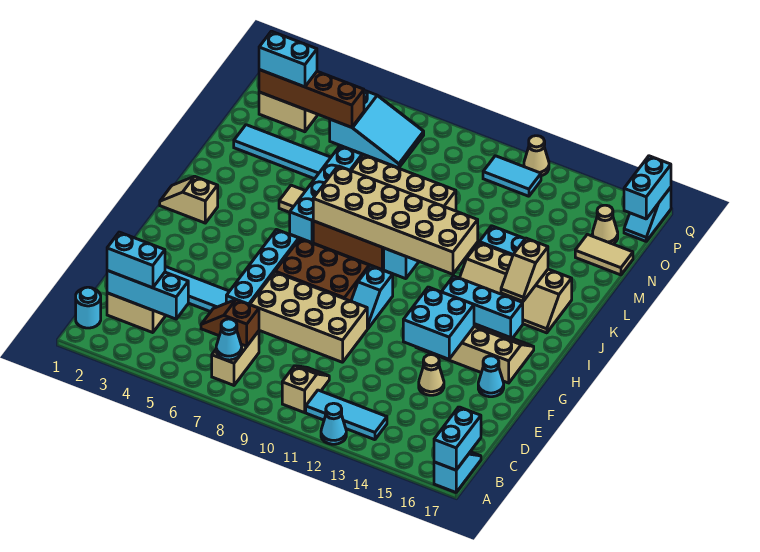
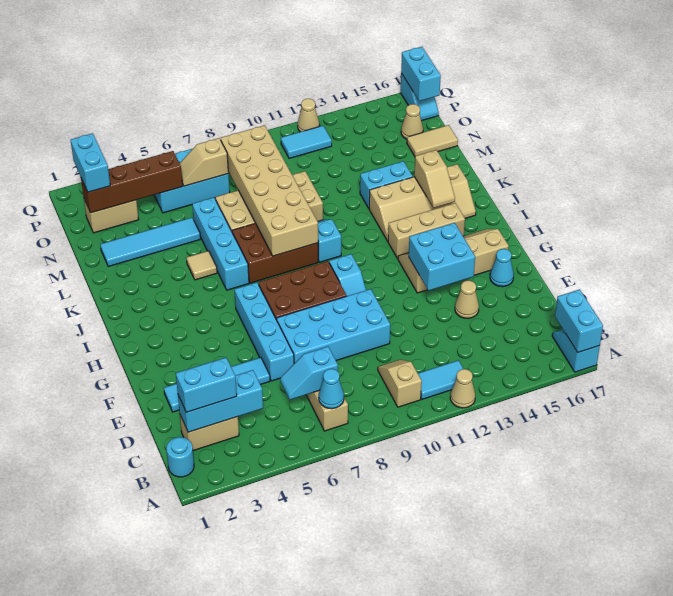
cyan cone A12 level 1 -> tan cone A12 level 1
cyan tile B11:B13 level 1 -> cyan tile B11:B12 level 1
brown slope C6:C7 level 2 top 7 -> cyan slope C6:C7 level 2 top 7
tan brick E7:F10 level 1 -> cyan brick E7:F10 level 1
tan slope I1:I2 level 1 top 2 -> tan slope O6:O7 level 2 top 7
cyan brick I13:I15 level 1 -> tan brick I13:I15 level 1
tan brick J7:K12 level 2 -> tan brick J8:O9 level 2
cyan brick O2:O3 level 3 -> cyan brick O2:P2 level 3
cyan slope O5:P7 level 1 top 5 -> cyan brick O5:P7 level 1

